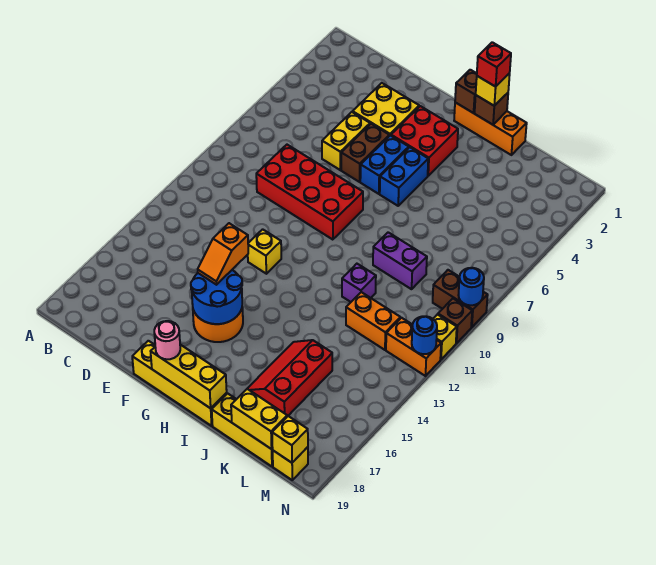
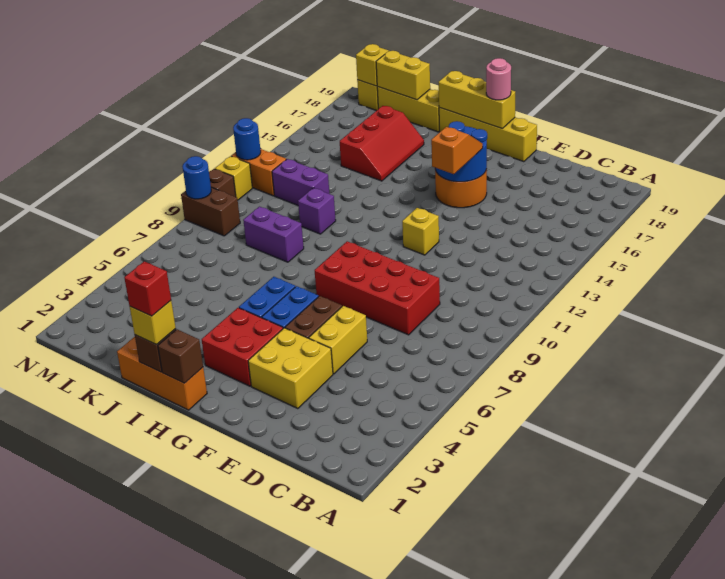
orange brick K12:L12 level 1 -> purple brick K12:L12 level 1

